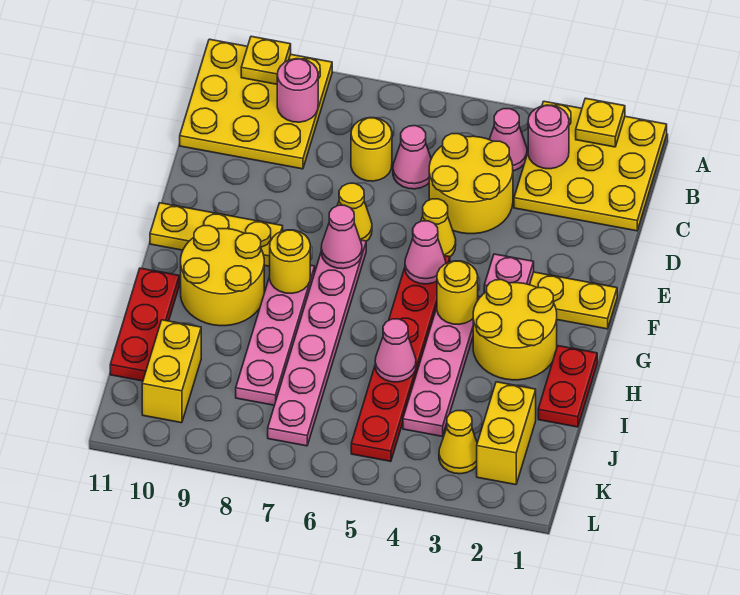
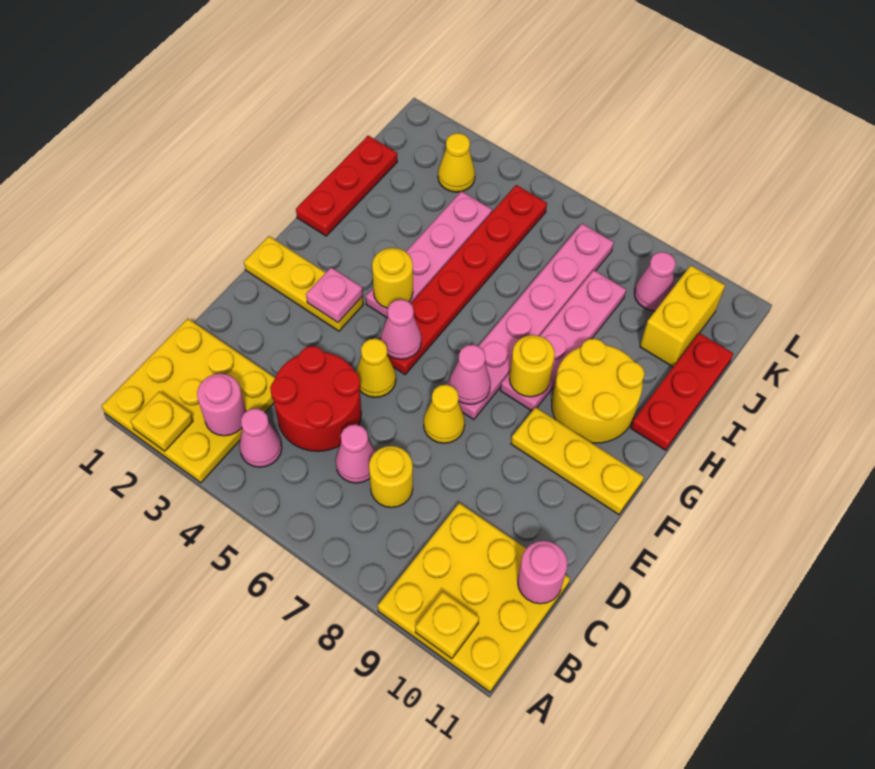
pink round brick B9 level 2 -> pink round brick C11 level 2
yellow round brick C4:D5 level 1 -> red round brick C4:D5 level 1
yellow round brick G2:H3 level 1 -> none
red plate H1:I1 level 1 -> red plate H1:J1 level 1
pink cone I5 level 2 -> pink cone K9 level 1
yellow brick J2:K2 level 1 -> none

